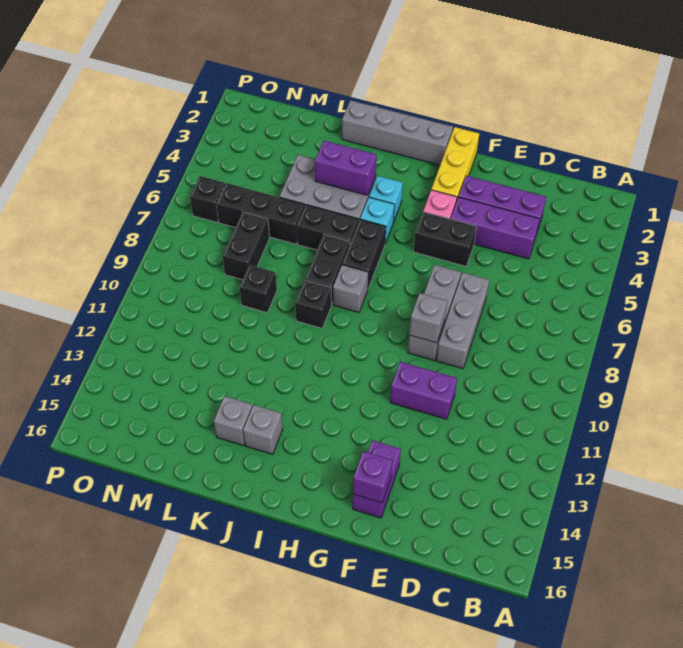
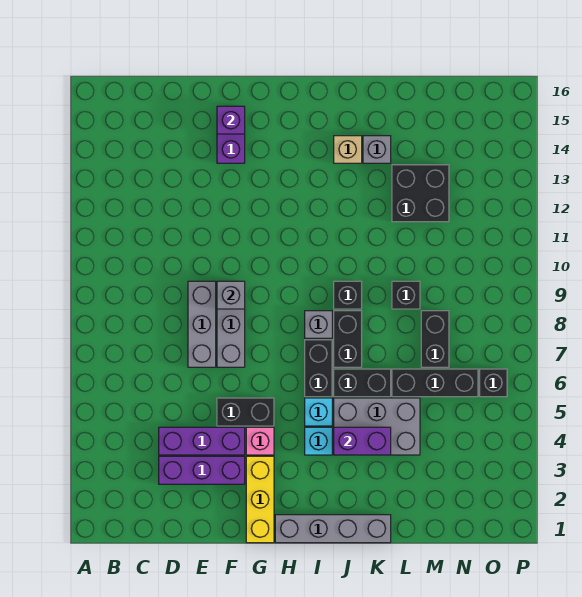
purple brick E11:F11 level 1 -> none
grey brick J14 level 1 -> tan brick J14 level 1
none -> black brick L12:M13 level 1

